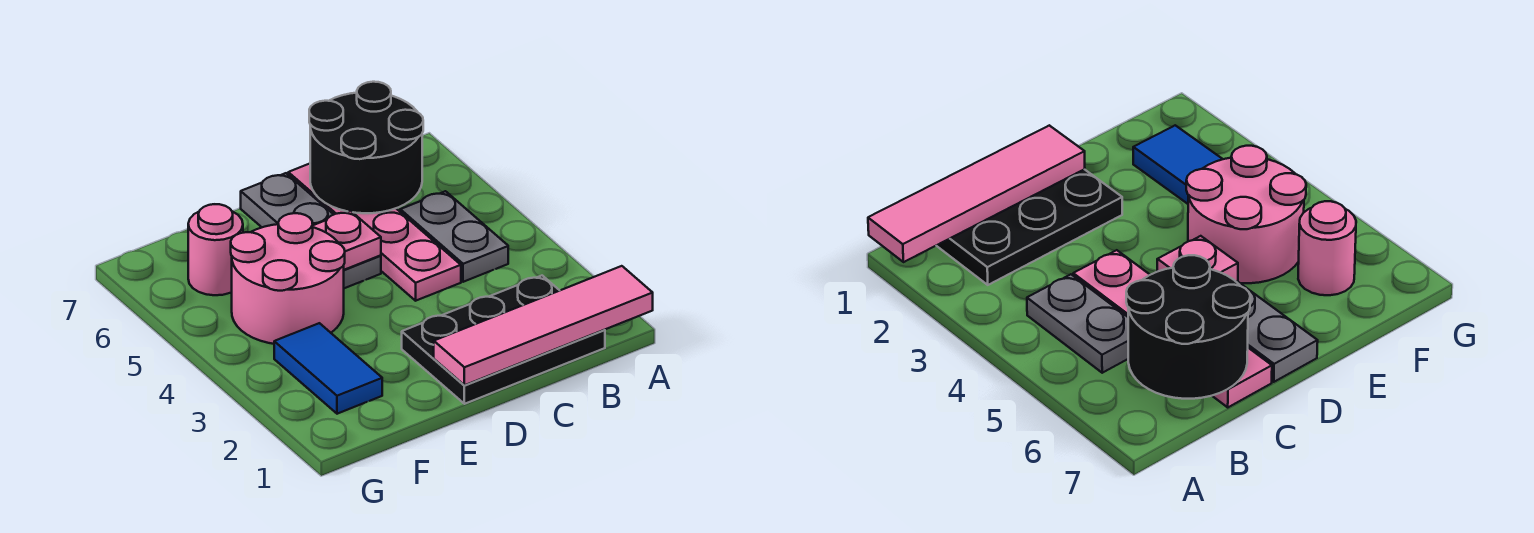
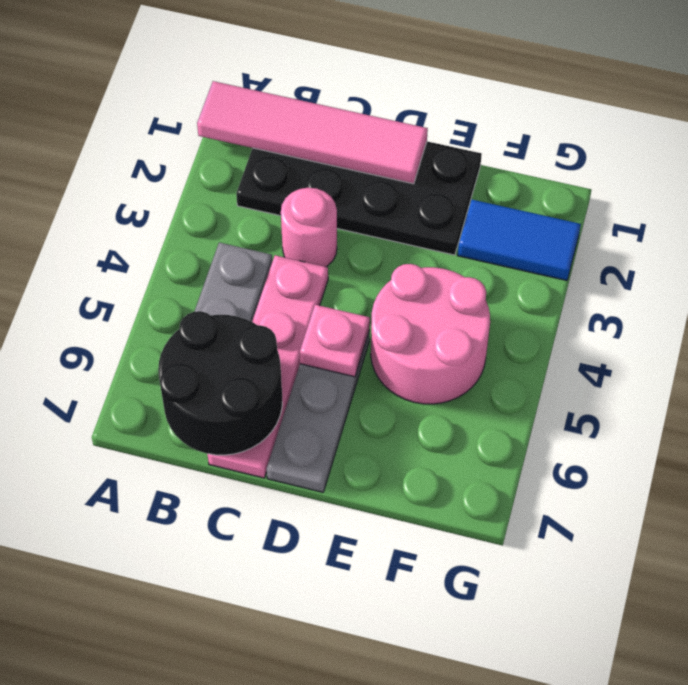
black plate B1:D2 level 1 -> black plate B1:E2 level 1
blue tile F2:F3 level 1 -> blue tile F2:G2 level 1
pink round brick F6 level 1 -> pink round brick C3 level 1

